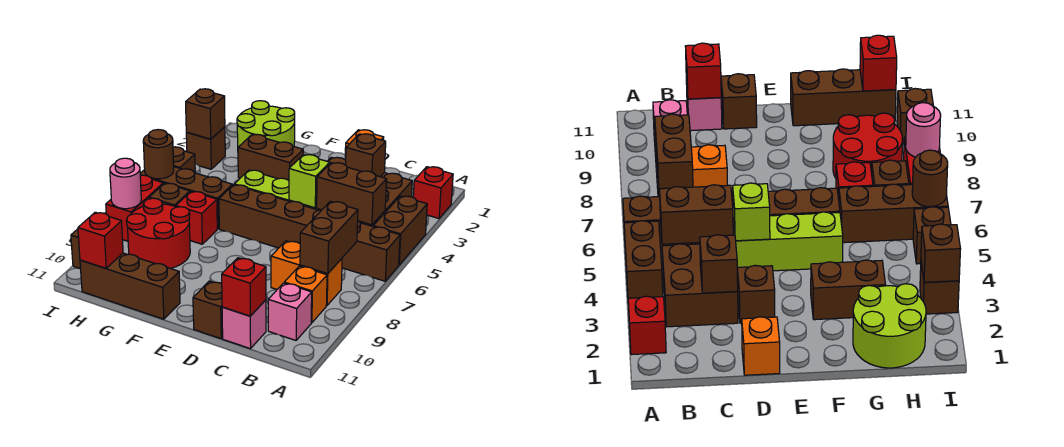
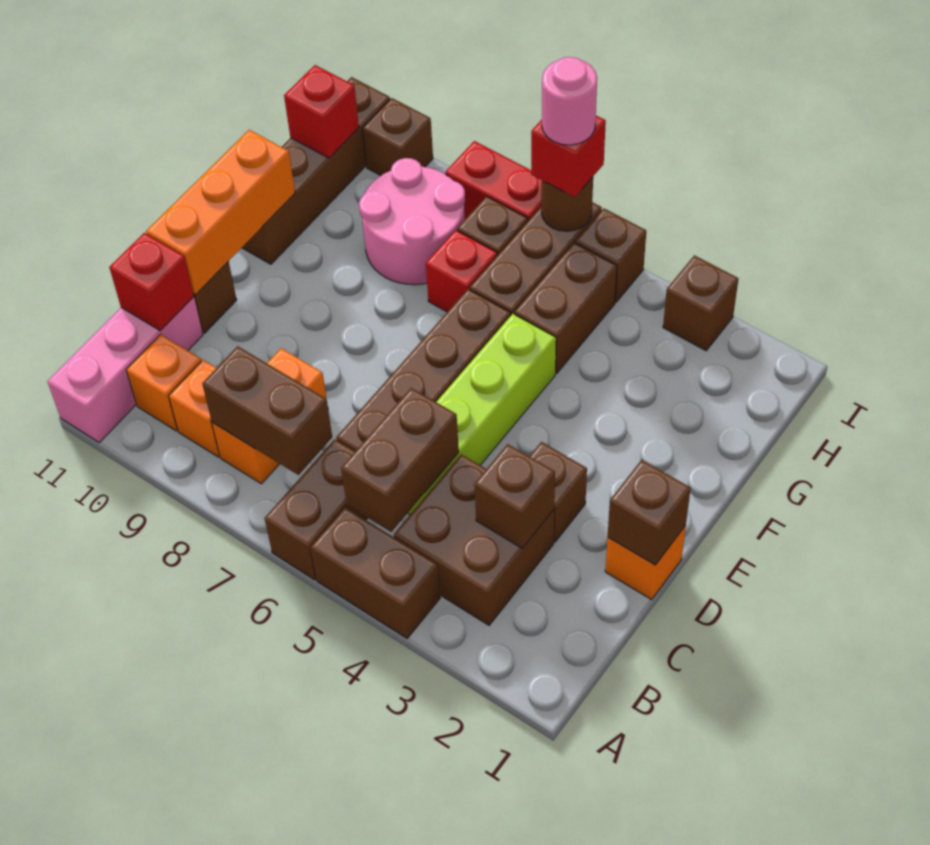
red brick A2 level 1 -> red brick I6 level 3
pink brick B10 level 1 -> orange brick B10 level 1
pink brick C11 level 1 -> pink brick A11:C11 level 1
lime brick D5 level 2 -> none
none -> orange brick D11:F11 level 2
brown brick F3:G3 level 1 -> brown brick G5:H5 level 1
brown brick F11:H11 level 1 -> brown brick F11:I11 level 1
lime round brick G1:H2 level 1 -> none
red round brick G8:H9 level 1 -> pink round brick G8:H9 level 1
brown brick I3 level 2 -> brown brick D1 level 2
pink round brick I8 level 2 -> pink round brick I6 level 4

